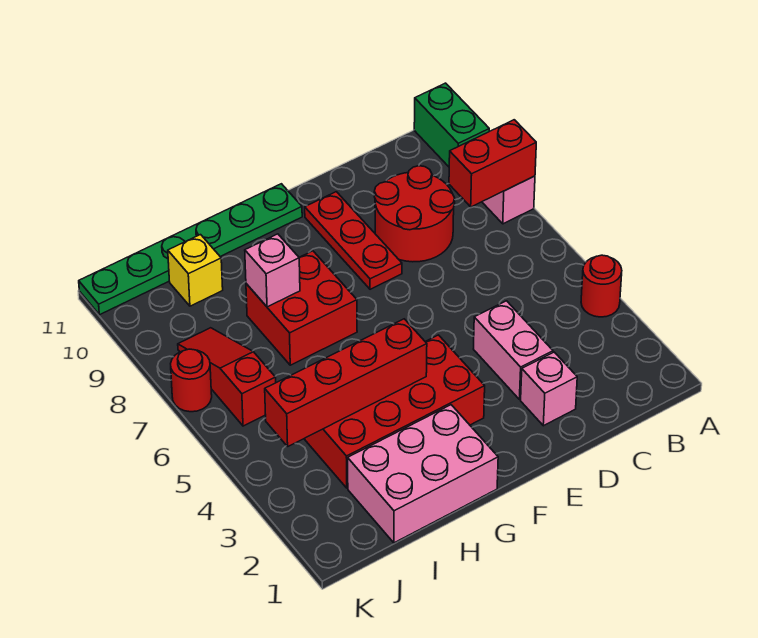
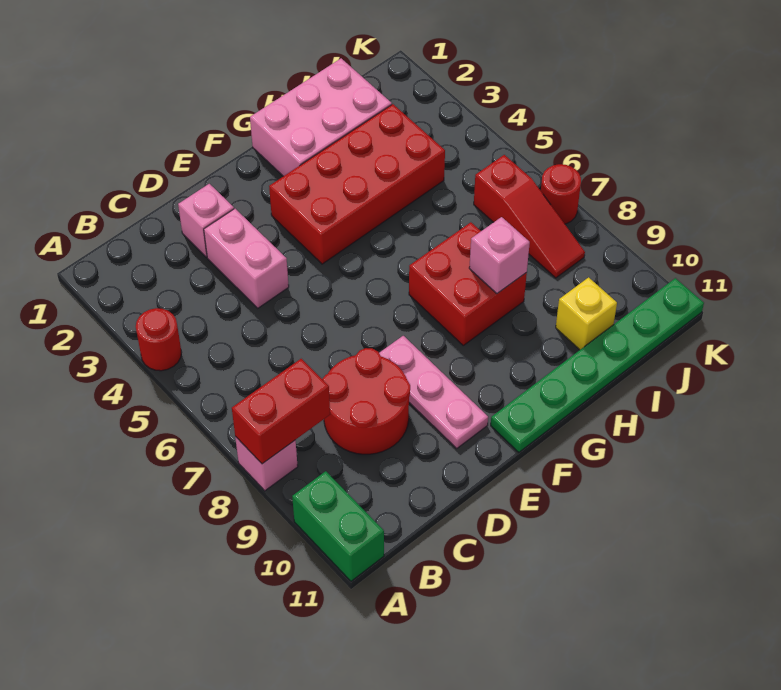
red plate E8:E10 level 1 -> pink plate E8:E10 level 1
red brick G4:J4 level 2 -> none

